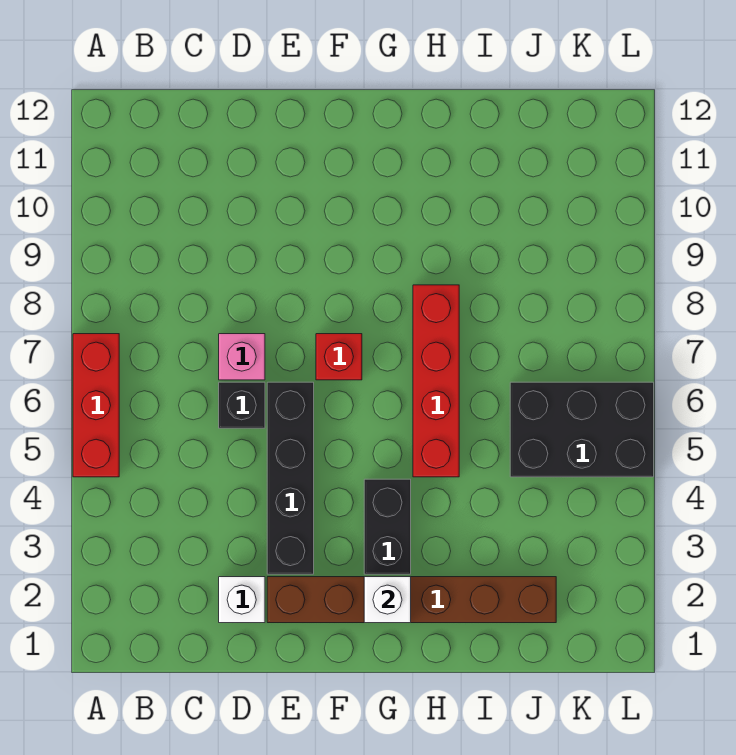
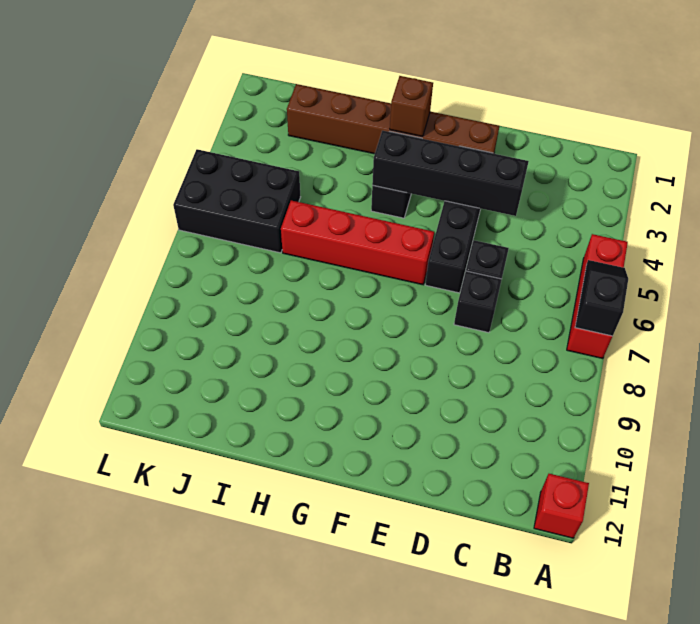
none -> black slope A6:A7 level 2 top 7
white brick D2 level 1 -> none
none -> black brick D4:G4 level 2
pink brick D7 level 1 -> black brick D7 level 1
red brick F7 level 1 -> red brick A12 level 1
white brick G2 level 2 -> brown brick G2 level 2
red brick H5:H8 level 1 -> red brick F6:I6 level 1

